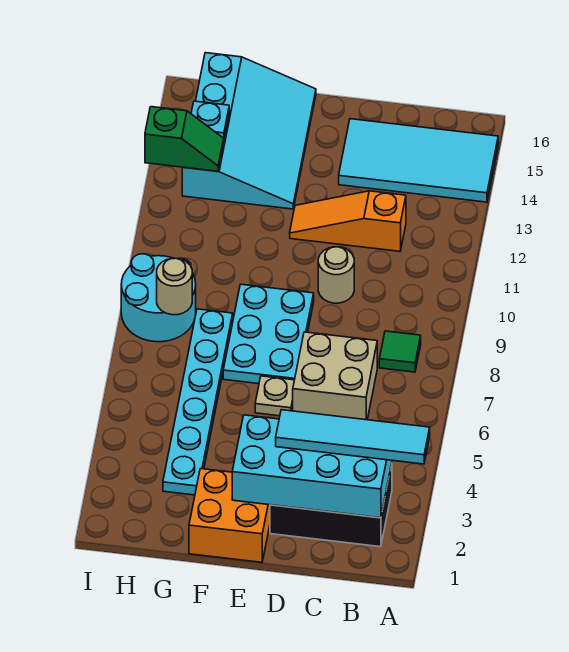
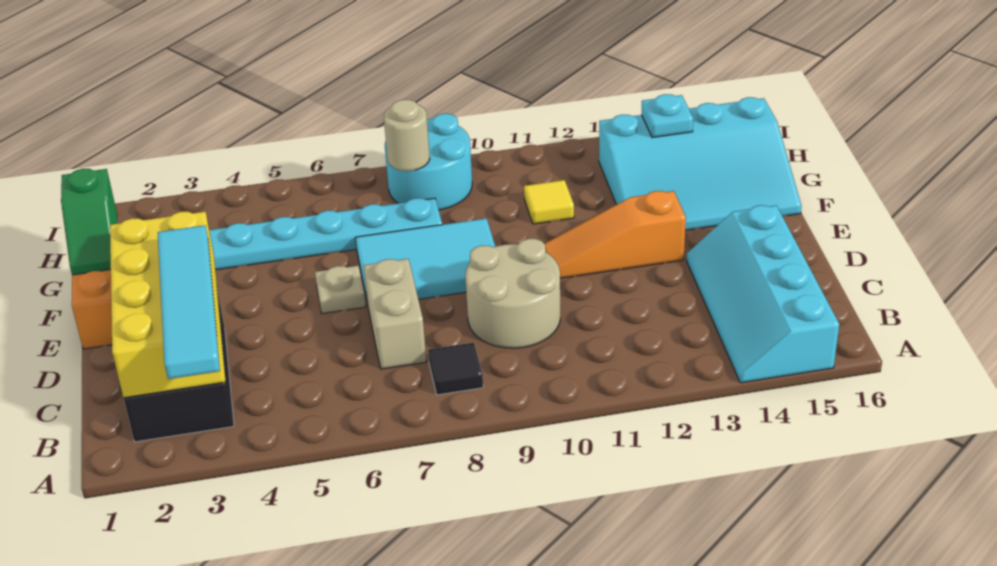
cyan tile A14:D15 level 1 -> cyan slope A14:D15 level 1 top 15
cyan brick B2:E3 level 2 -> yellow brick B2:E3 level 2
green tile B8 level 1 -> black tile B8 level 1
tan brick C6:D7 level 1 -> tan brick C7:D7 level 1
orange slope C12:E12 level 1 top C -> orange slope E11:E13 level 1 top 13
tan round brick D10 level 1 -> tan round brick C9:D10 level 1
cyan plate E7:F9 level 1 -> cyan tile E7:F9 level 1
none -> yellow tile G11 level 1
green slope H13:I13 level 2 top I -> green slope F1:G1 level 2 top G

